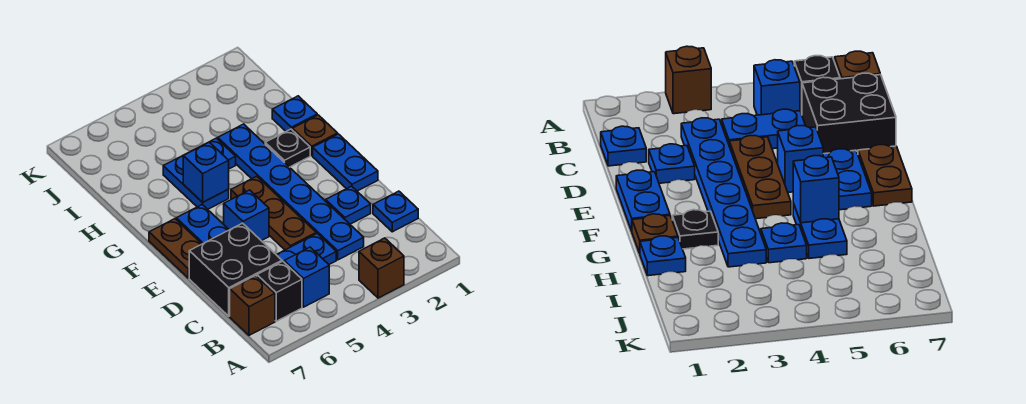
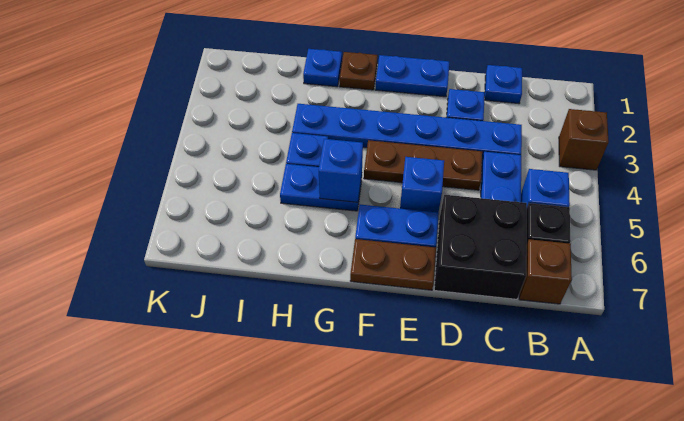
black plate G2 level 1 -> none

